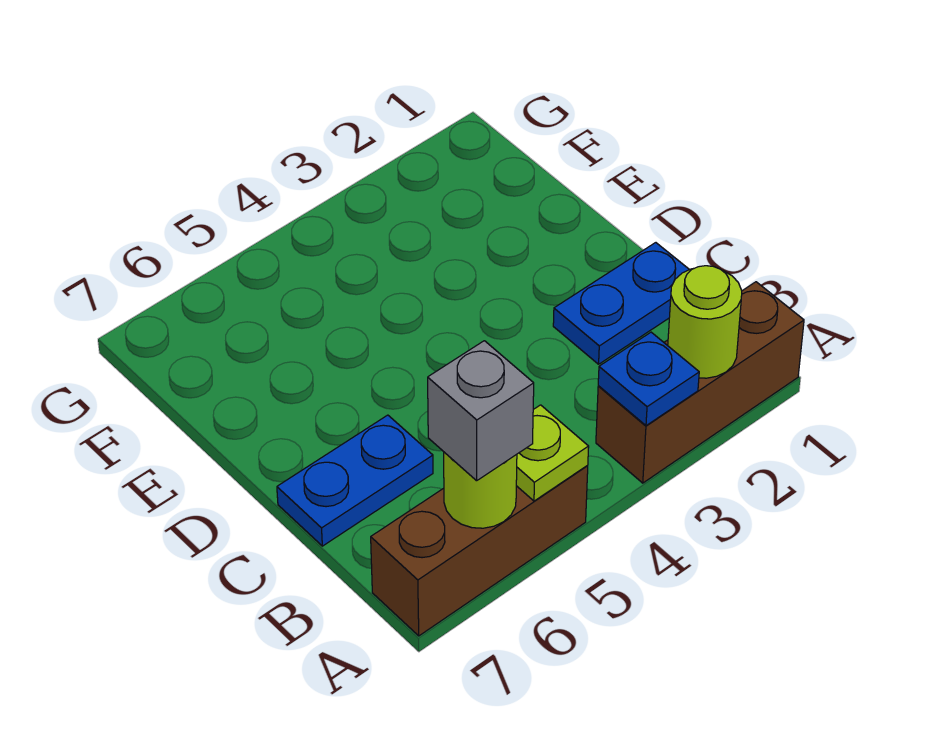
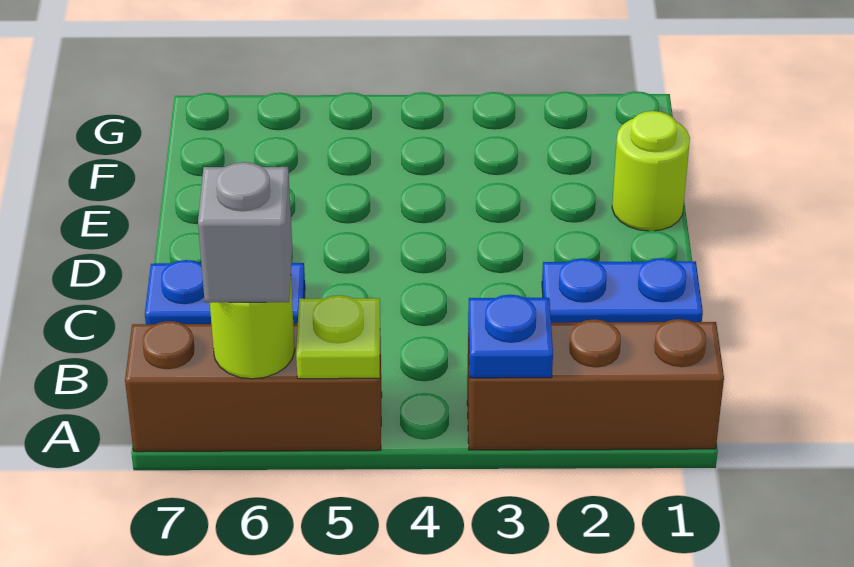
lime round brick A2 level 2 -> lime round brick E1 level 1

